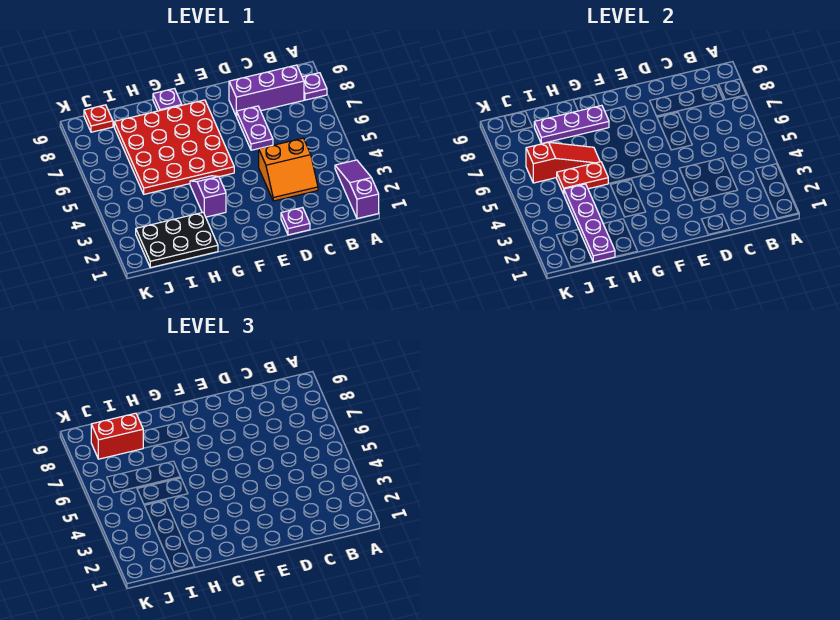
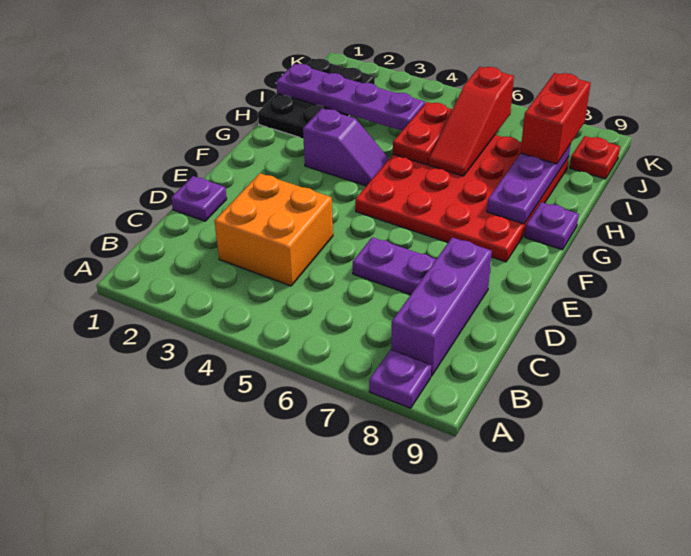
purple slope A1:A3 level 1 top 1 -> none
orange slope C3:D4 level 1 top 4 -> orange brick C3:D4 level 1

